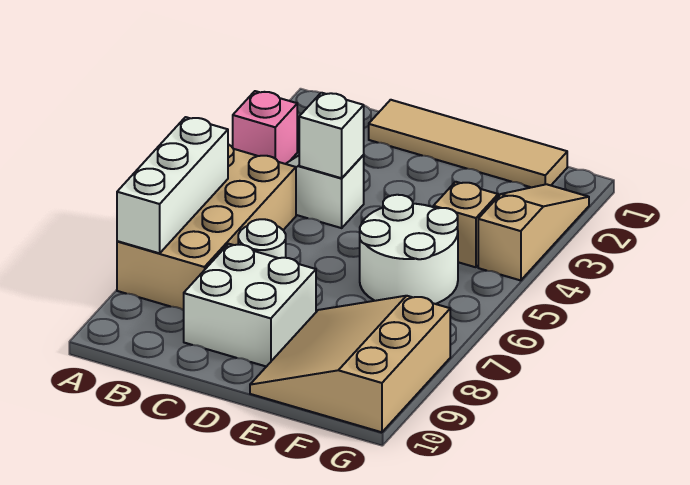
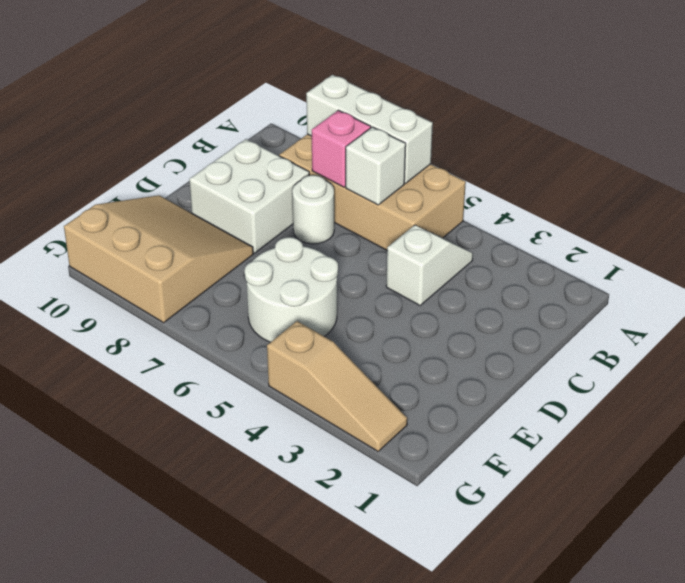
pink brick A3 level 1 -> pink brick B7 level 2
tan tile C1:F1 level 1 -> none
white brick C4 level 2 -> white brick B6 level 2
tan brick F4 level 1 -> none

